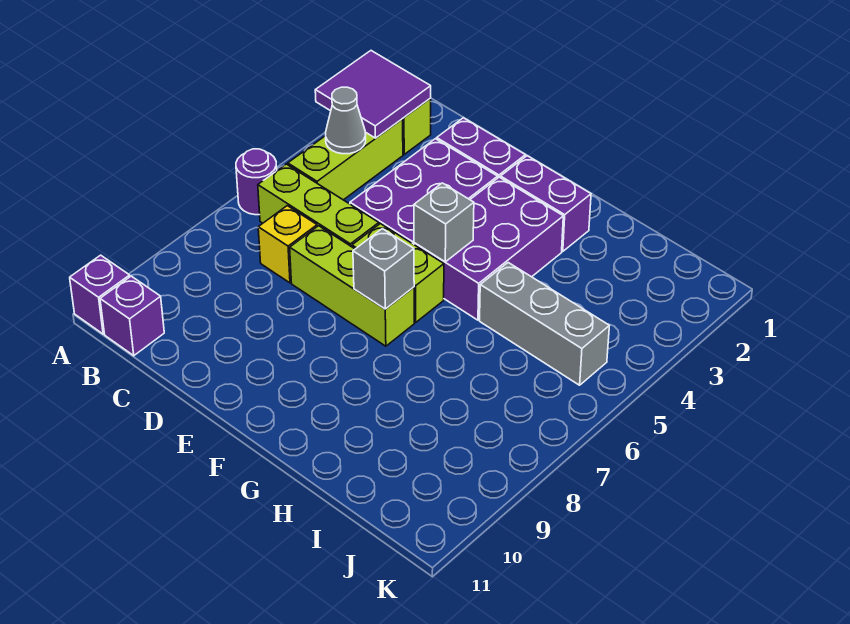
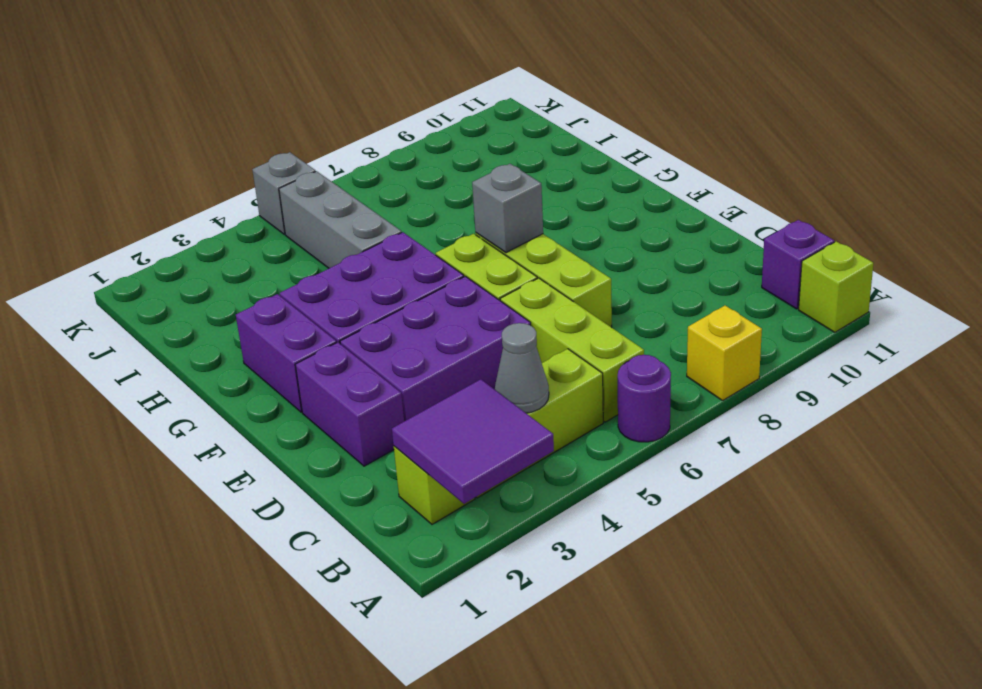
purple brick A11 level 1 -> lime brick A11 level 1
yellow brick C7 level 1 -> yellow brick A8 level 1
grey brick F5 level 2 -> grey brick K5 level 1

